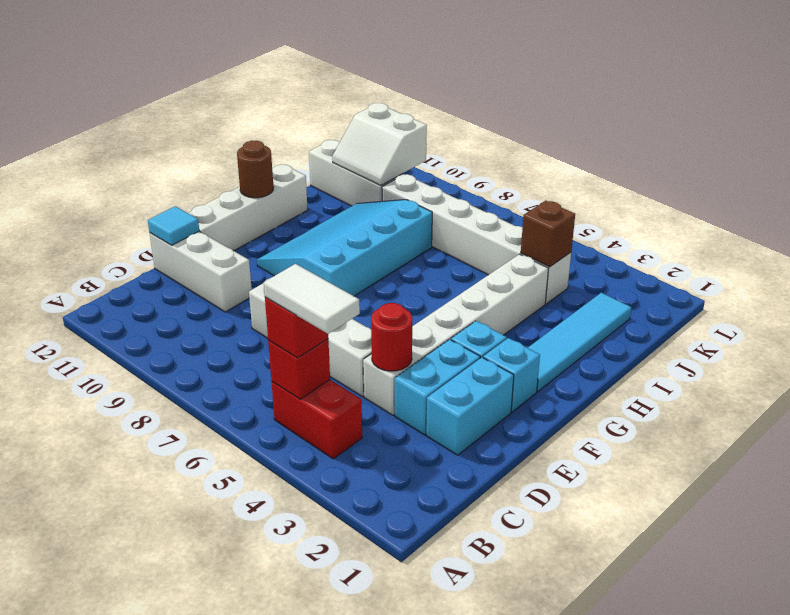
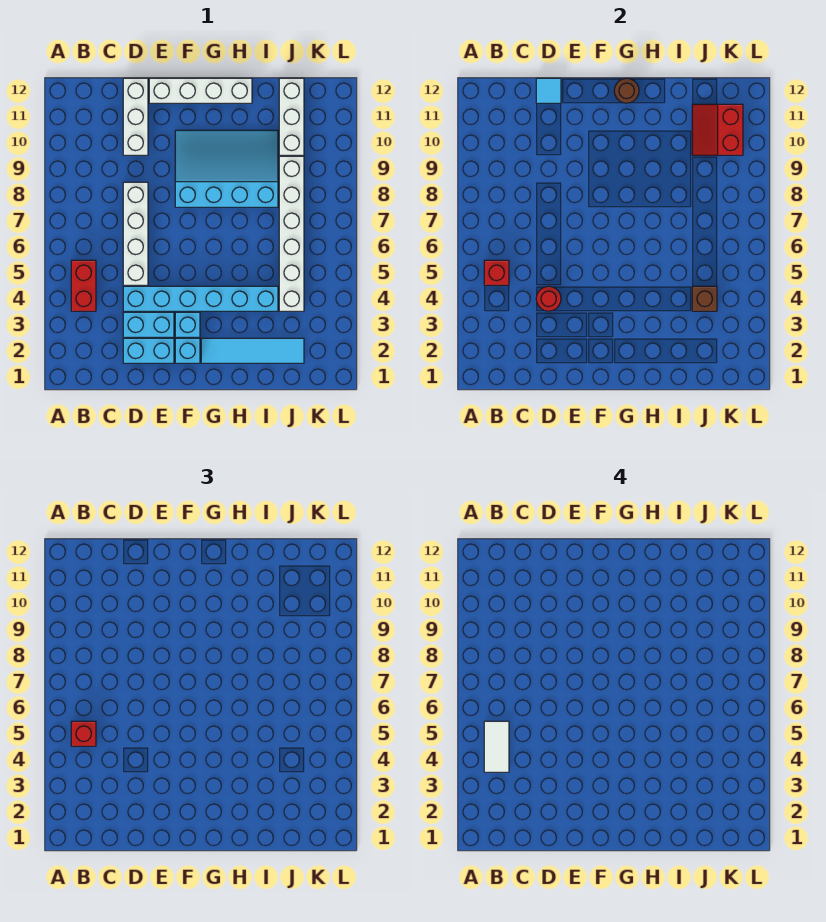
white brick D4:I4 level 1 -> cyan brick D4:I4 level 1
white slope J10:K11 level 2 top K -> red slope J10:K11 level 2 top K

